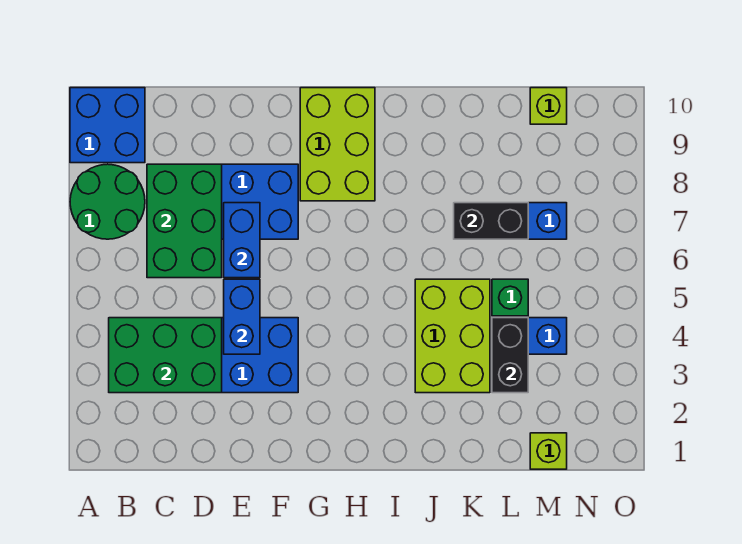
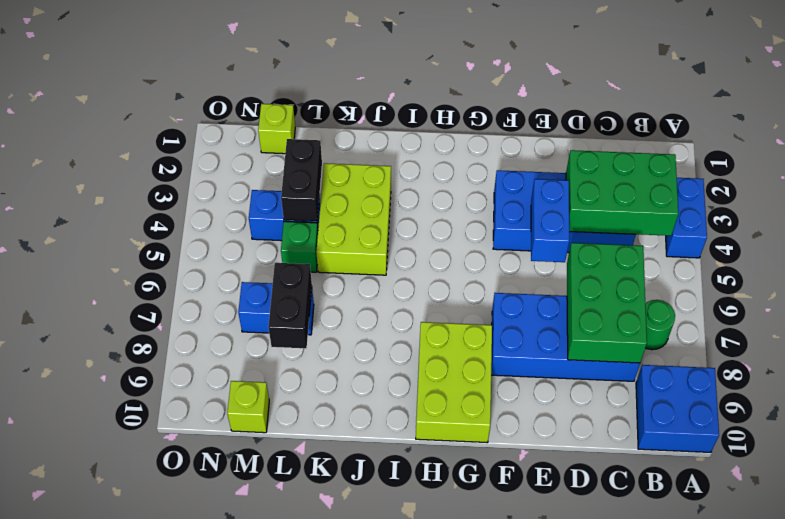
green round brick A7:B8 level 1 -> green round brick B7 level 1
blue brick E6:E7 level 2 -> blue brick A3:A4 level 1
black brick K7:L7 level 2 -> black brick L7:L8 level 2

